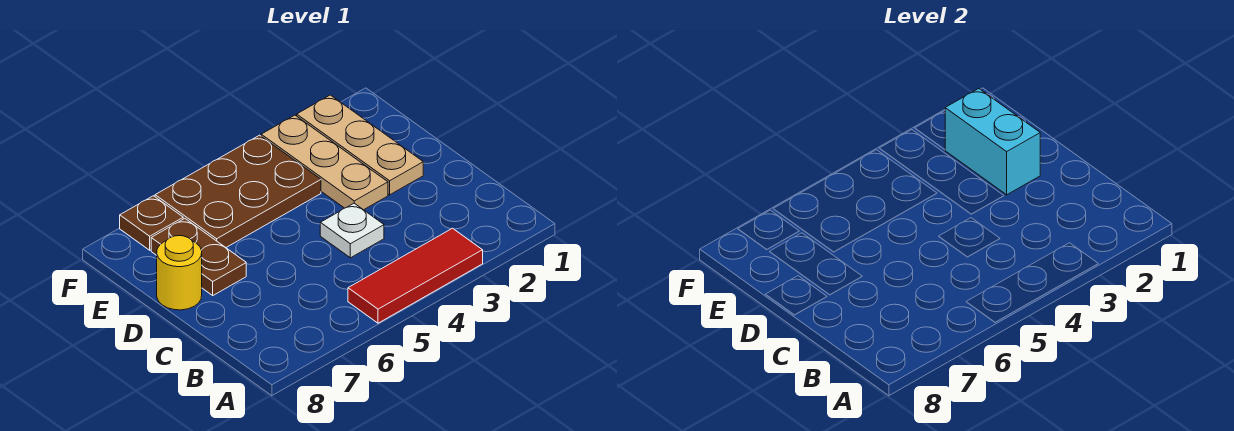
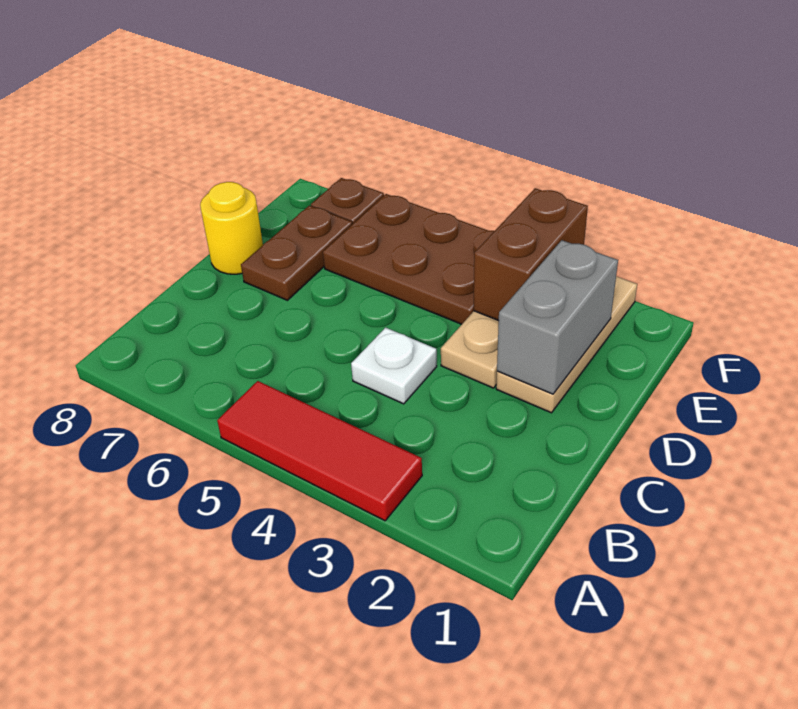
cyan brick D2:E2 level 2 -> grey brick D2:E2 level 2
none -> brown brick E3:F3 level 2

